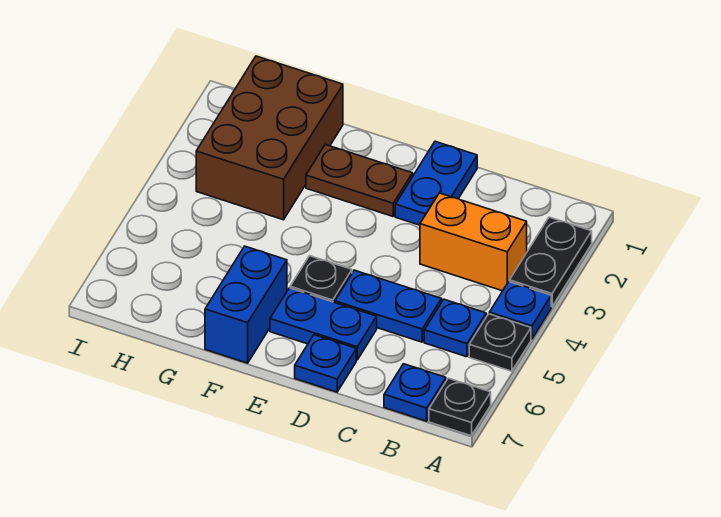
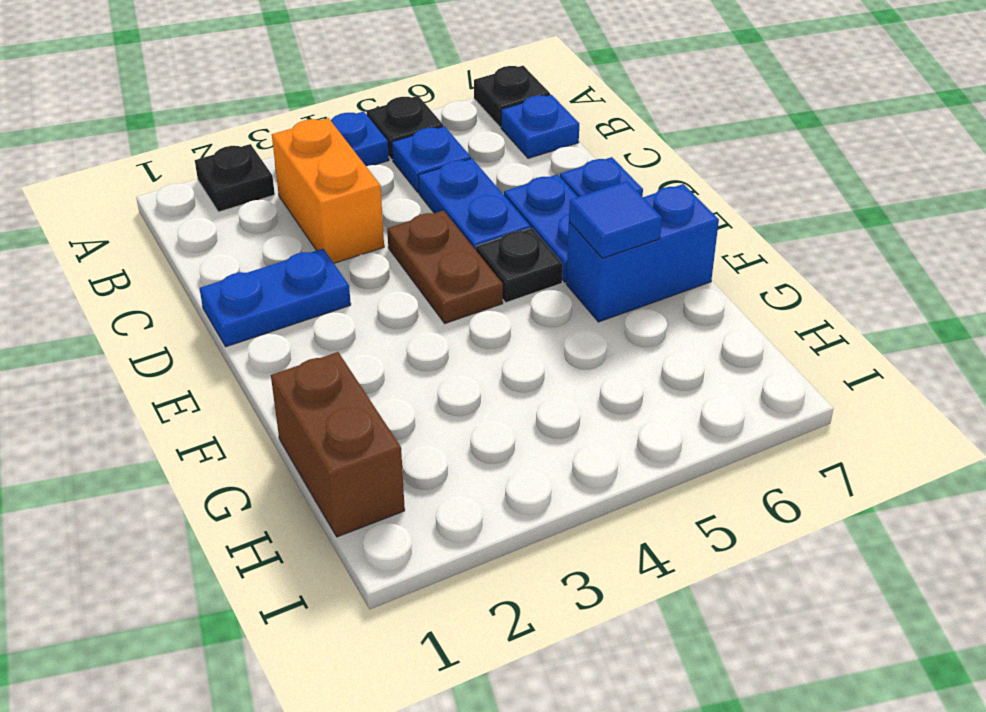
black plate A2:A3 level 1 -> black plate A2 level 1
brown plate E2:F2 level 1 -> brown plate D4:E4 level 1
none -> blue tile F6 level 2
brown brick G1:H3 level 1 -> brown brick G1:H1 level 1

